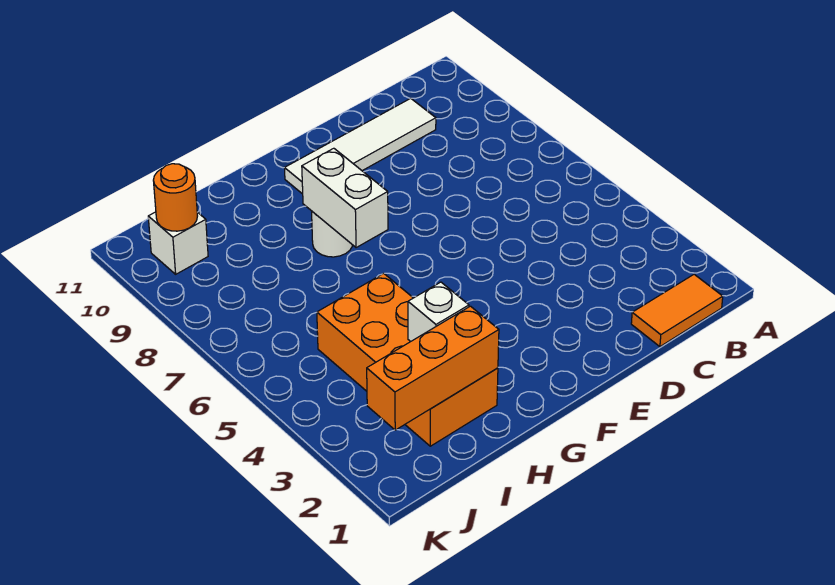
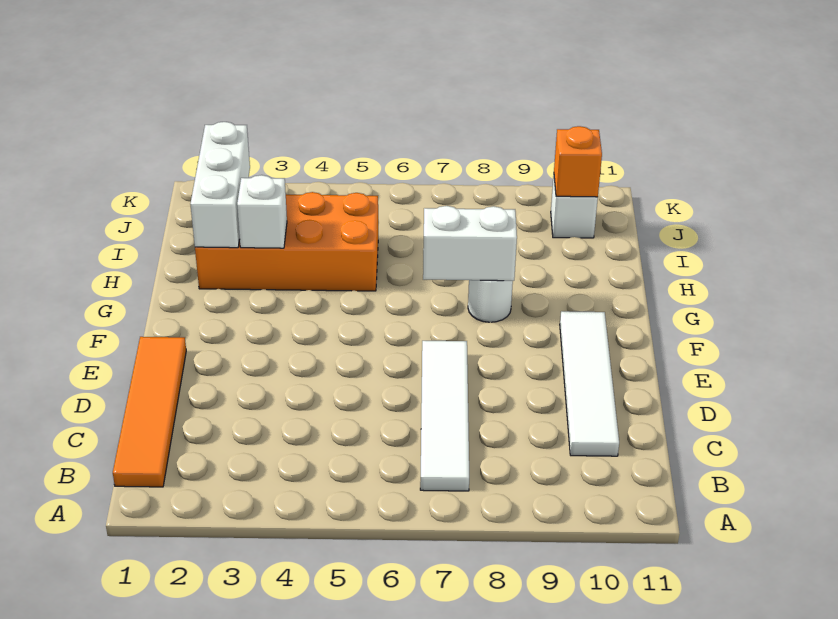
orange tile B1:C1 level 1 -> orange tile B1:E1 level 1
none -> white tile B7:E7 level 1
orange brick H2:J2 level 2 -> white brick H2:J2 level 2
orange round brick J10 level 2 -> orange brick J10 level 2

